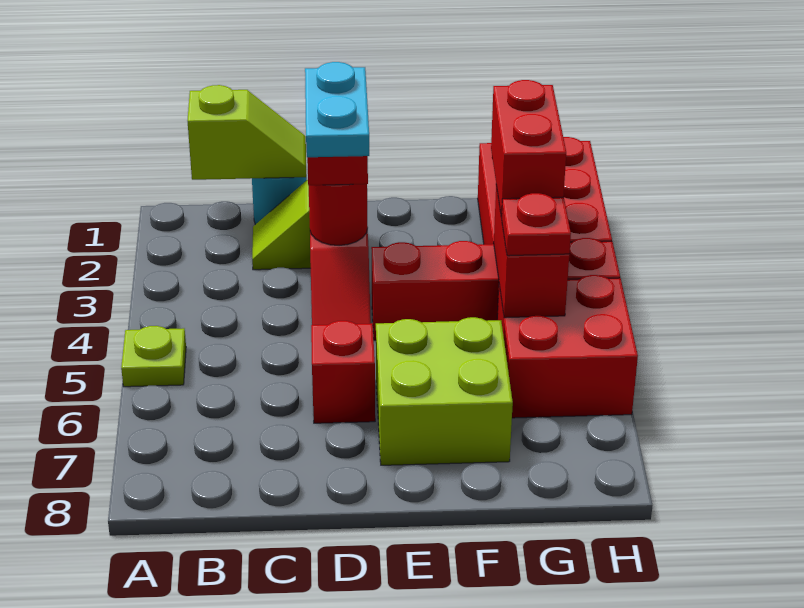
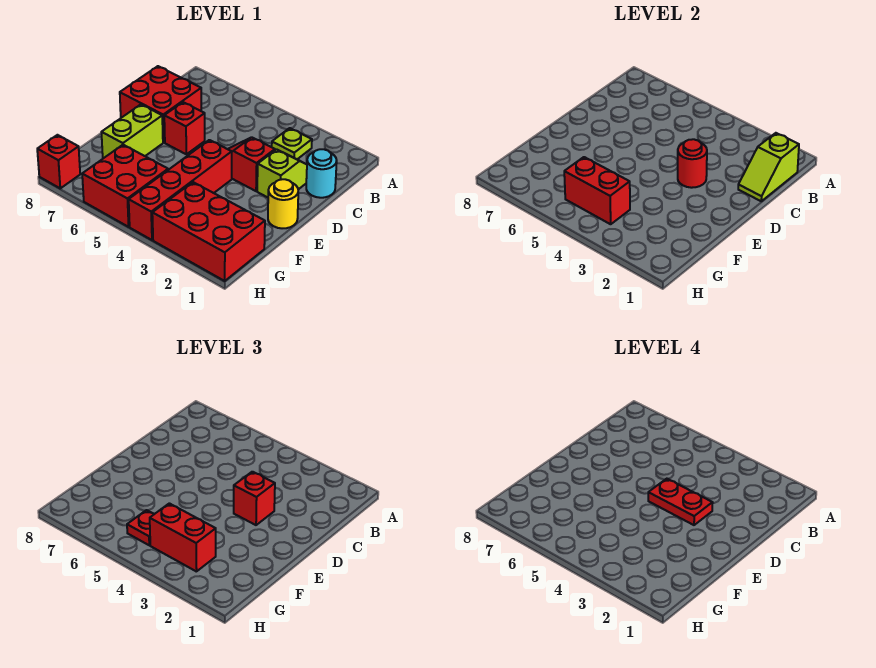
lime plate A5 level 1 -> lime plate B3 level 1
none -> red brick C7:D8 level 1
cyan plate D3:D4 level 4 -> red plate D3:D4 level 4
none -> yellow round brick E1 level 1
lime brick E6:F7 level 1 -> lime brick E7:F7 level 1
none -> red brick H8 level 1

